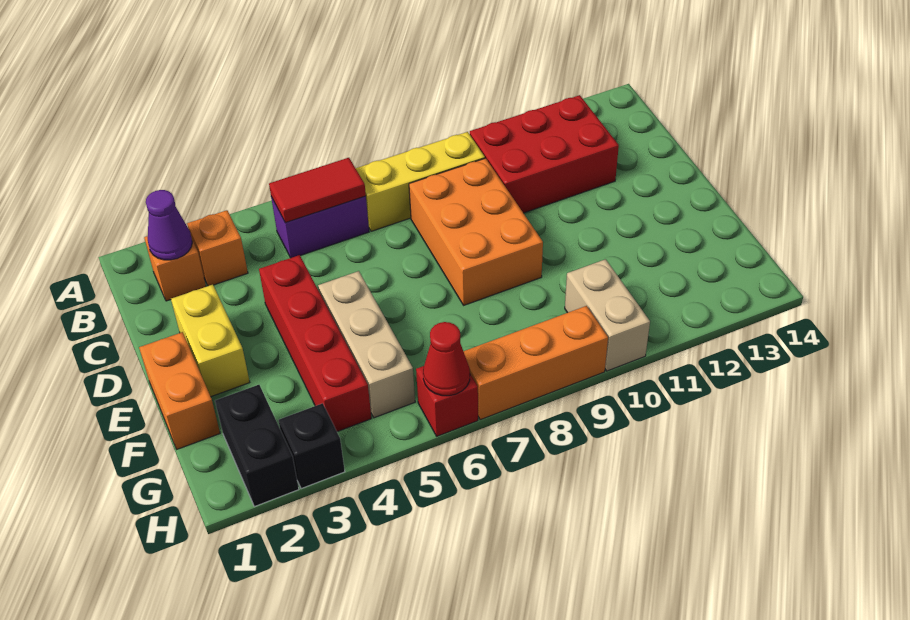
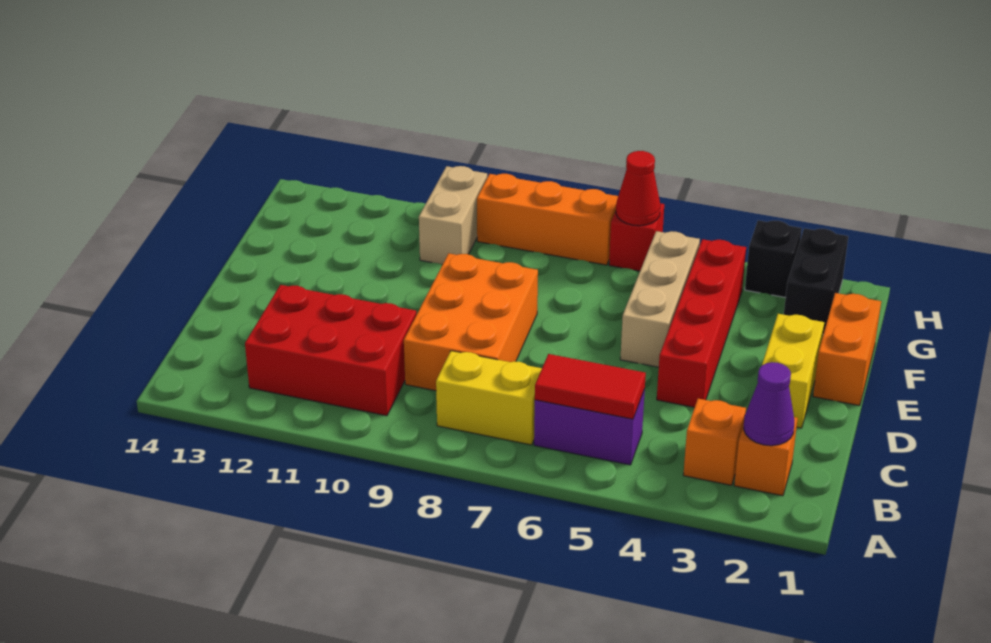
yellow brick B7:B9 level 1 -> yellow brick B7:B8 level 1

